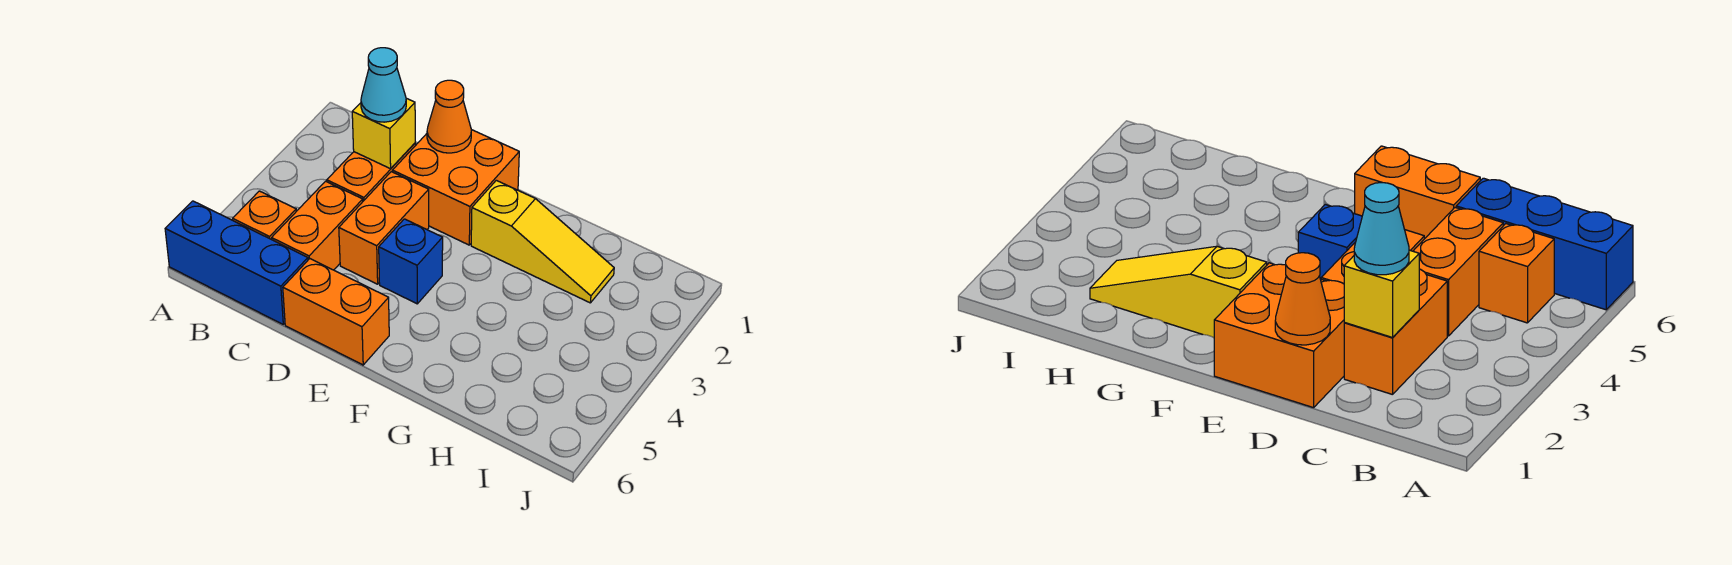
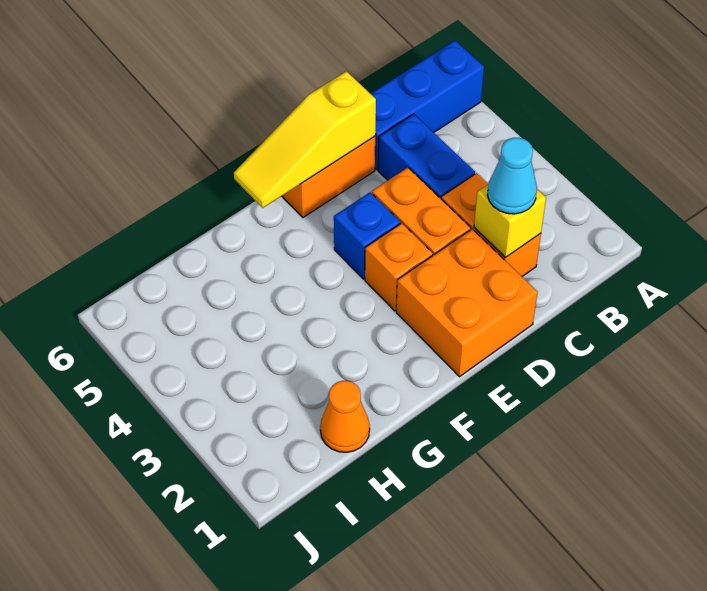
orange brick B5 level 1 -> orange brick E3 level 1
orange brick C4:C5 level 1 -> blue brick C4:C5 level 1
orange cone D1 level 2 -> orange cone H1 level 1
yellow slope F2:H2 level 1 top F -> yellow slope D6:F6 level 2 top D

